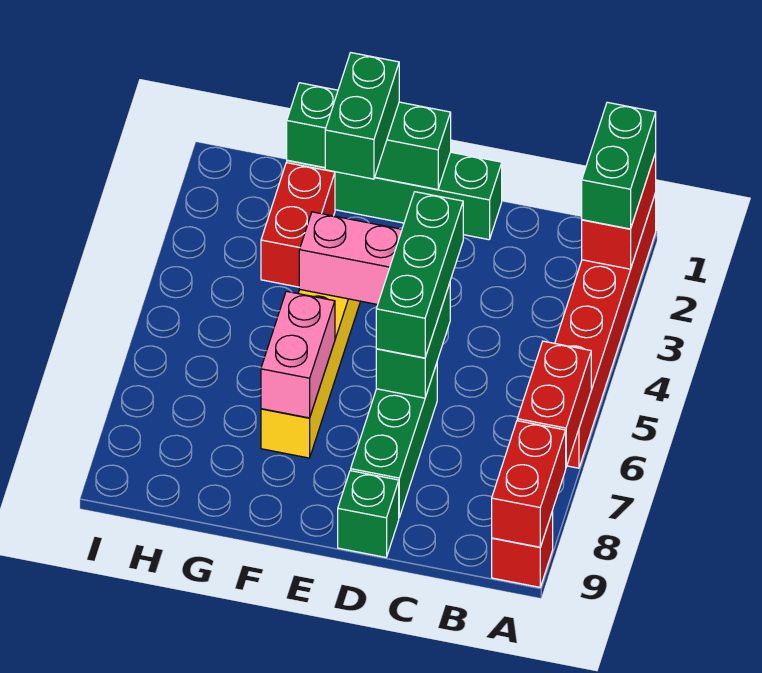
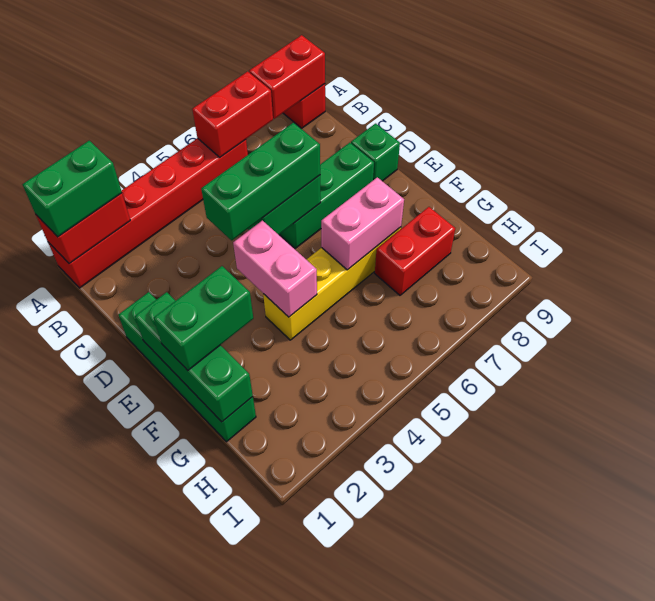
red brick G2:G3 level 1 -> red brick G7:G8 level 1

